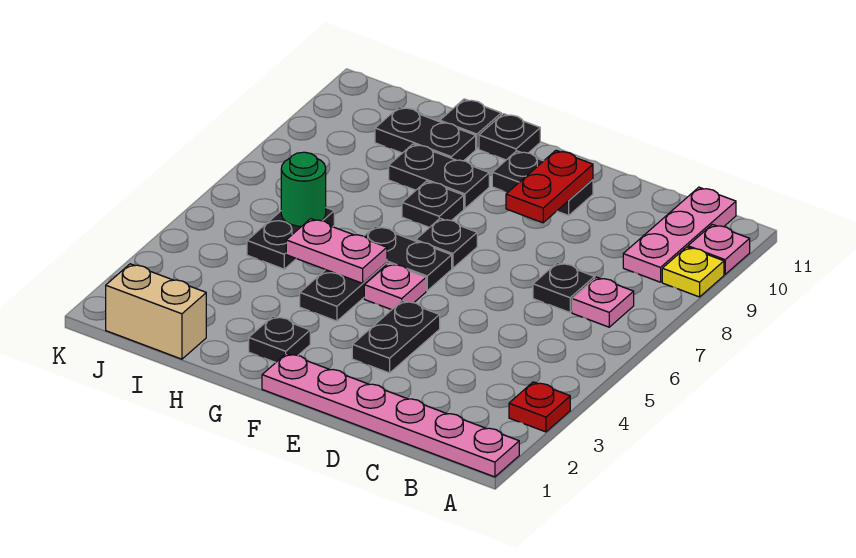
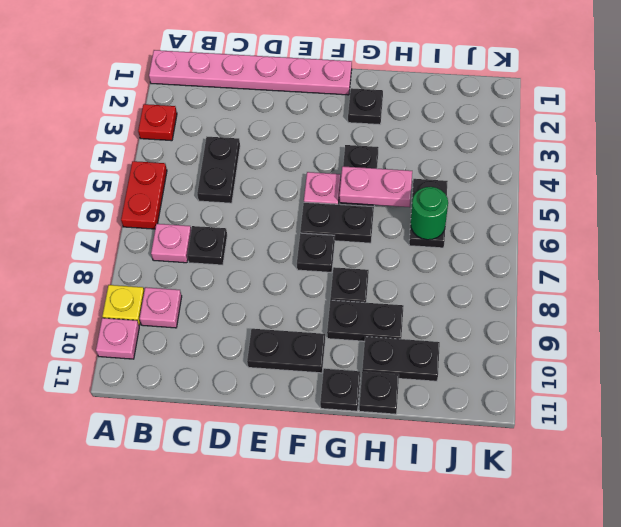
pink plate B9:B11 level 1 -> pink plate B9 level 1
black plate E3:E4 level 1 -> black plate C4:C5 level 1
red plate E9:E10 level 2 -> red plate A5:A6 level 1
tan brick I1:J1 level 1 -> none

